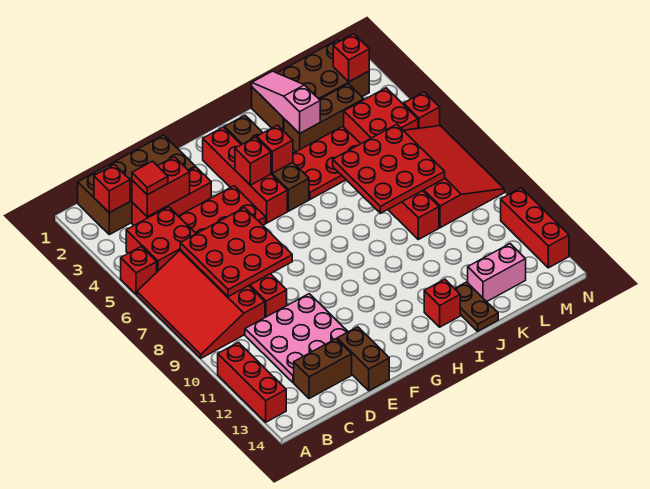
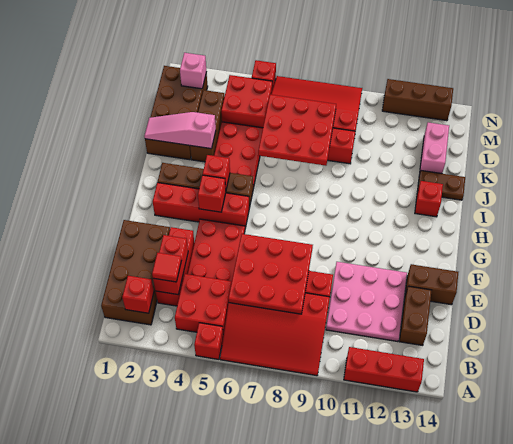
red brick M2 level 2 -> pink brick M2 level 2
red brick N11:N13 level 1 -> brown brick N11:N13 level 1

